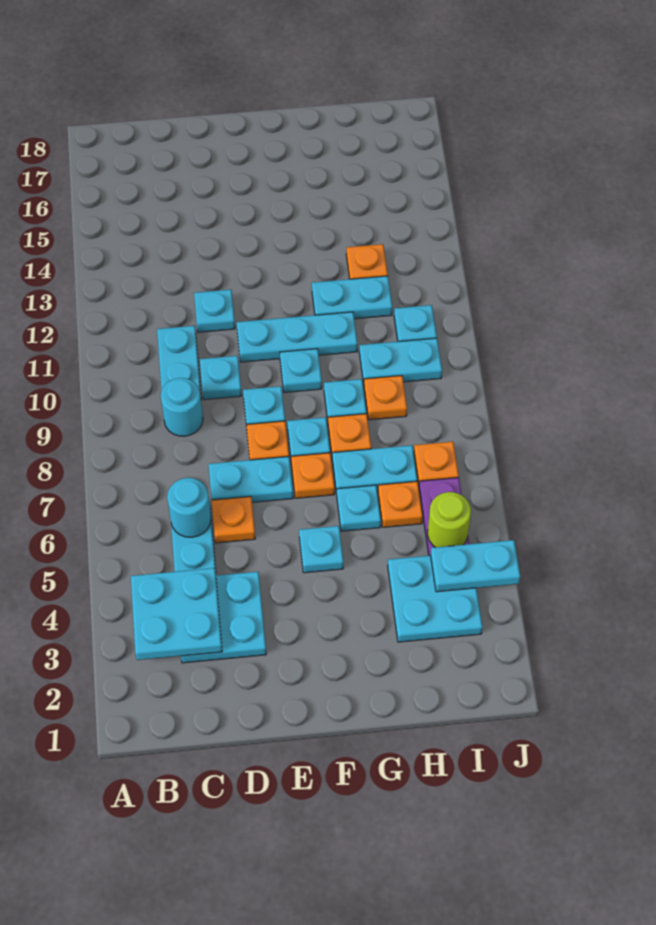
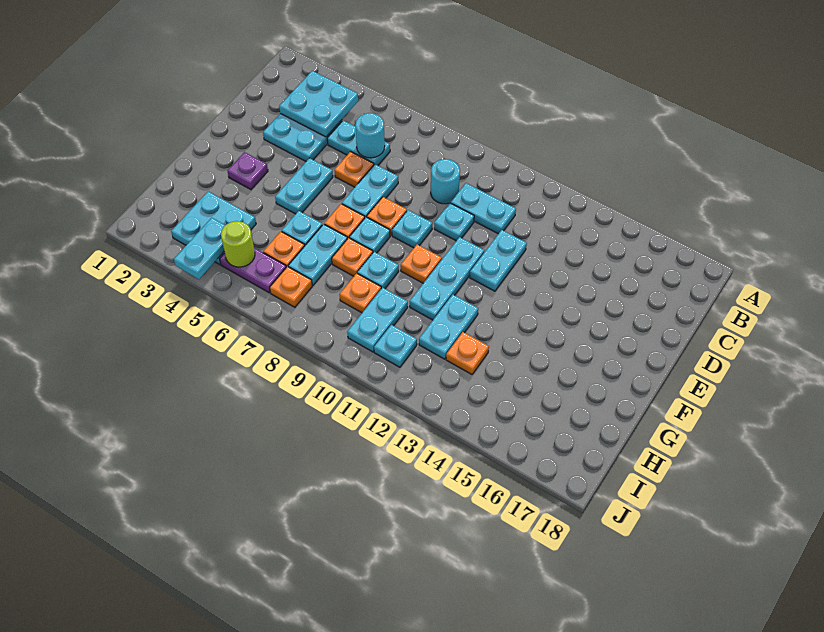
cyan plate D12 level 1 -> cyan plate D12:E12 level 1
none -> purple plate F3 level 1
cyan plate F5 level 1 -> cyan plate E5:F5 level 1
cyan plate F10 level 1 -> orange plate F10 level 1

